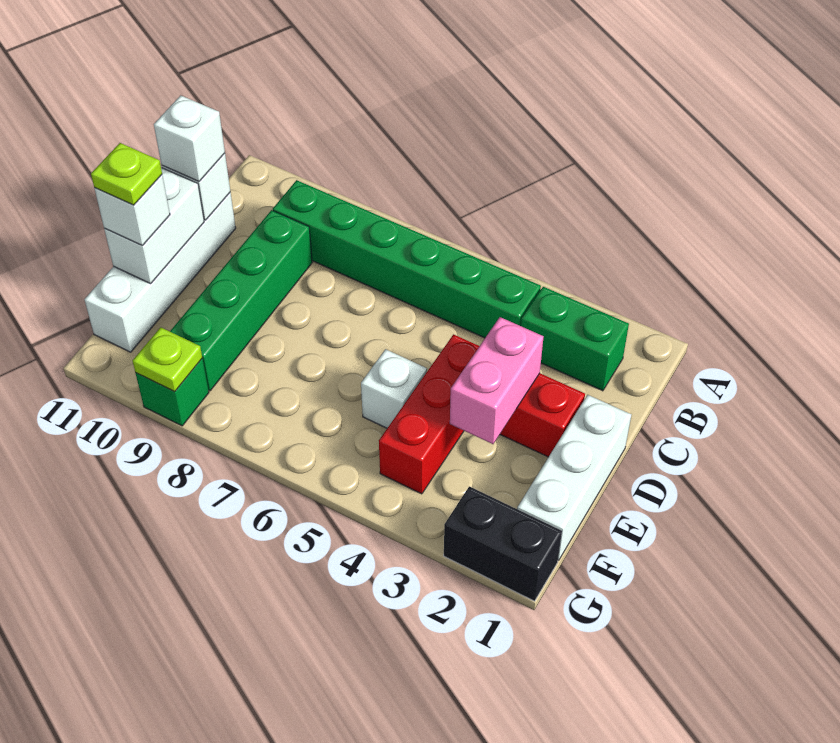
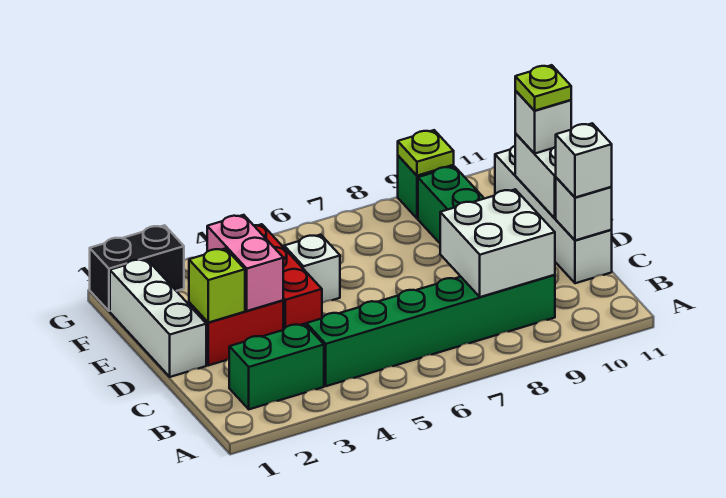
none -> white brick B8:C9 level 2
none -> lime brick D2 level 2

